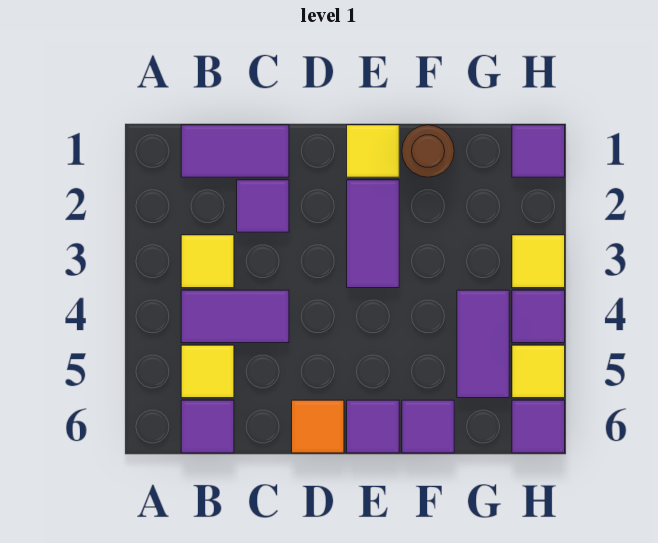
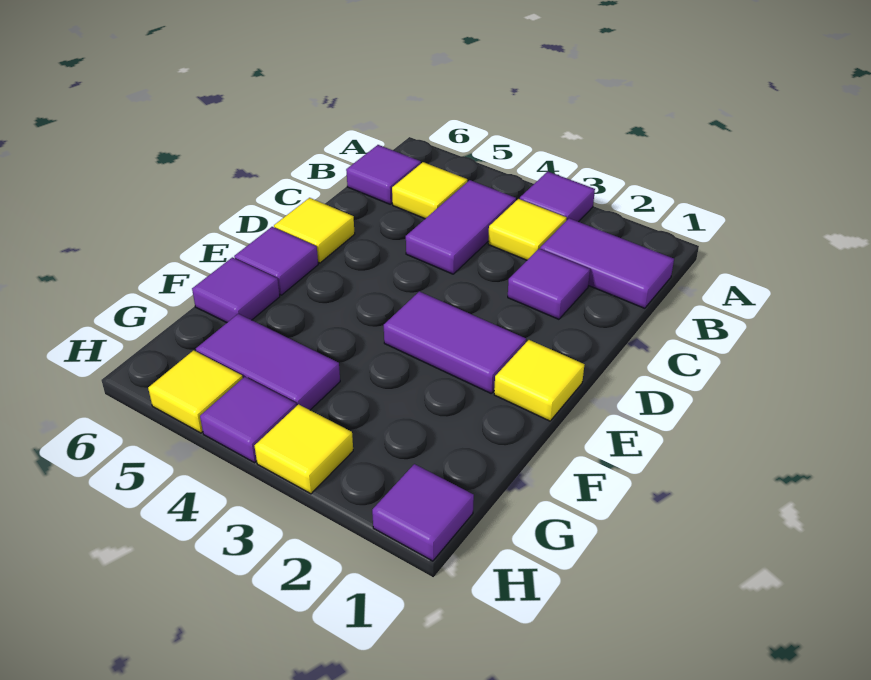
purple tile B1:C1 level 1 -> purple tile B1:B2 level 1
orange tile D6 level 1 -> yellow tile D6 level 1
brown round brick F1 level 1 -> none
purple tile H6 level 1 -> purple tile A3 level 1

